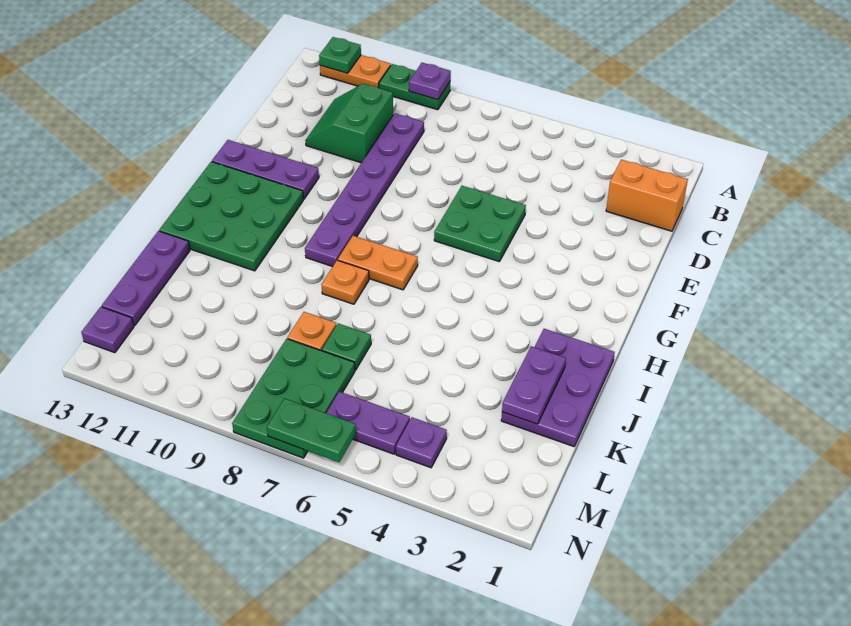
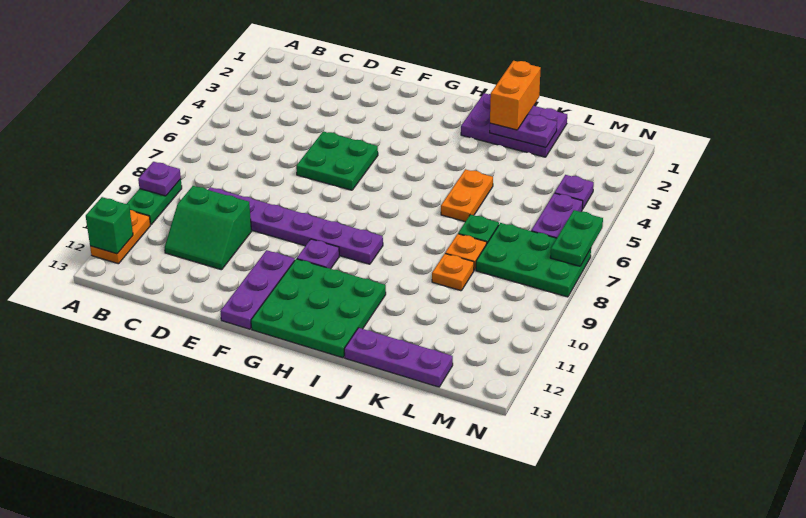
green plate A12 level 2 -> green brick A12 level 2
orange brick C1:C2 level 1 -> orange brick J1:J2 level 3
orange plate H7:H8 level 1 -> orange plate J5:J6 level 1
orange plate I8 level 1 -> orange plate K9 level 1
purple plate M13 level 1 -> purple plate G10 level 1

